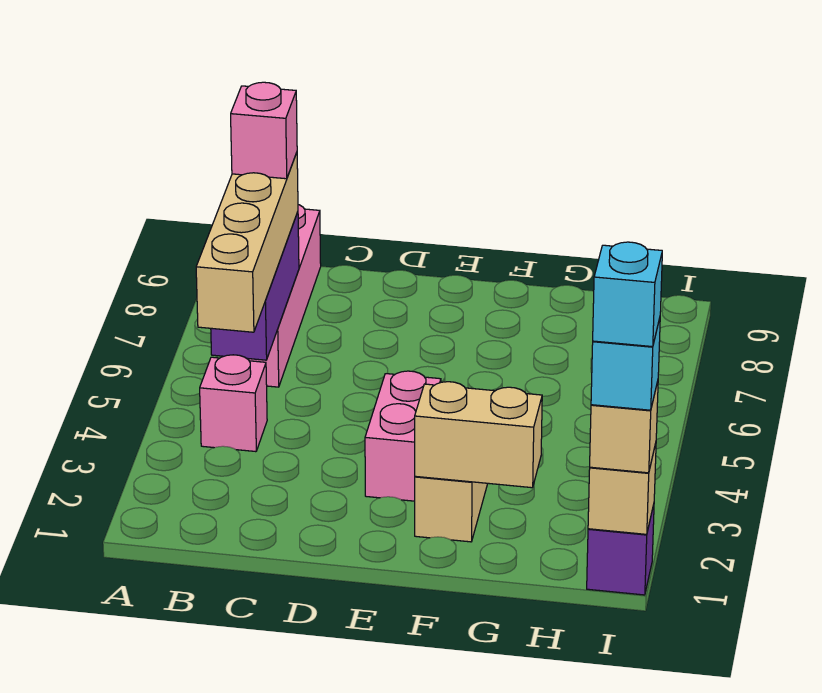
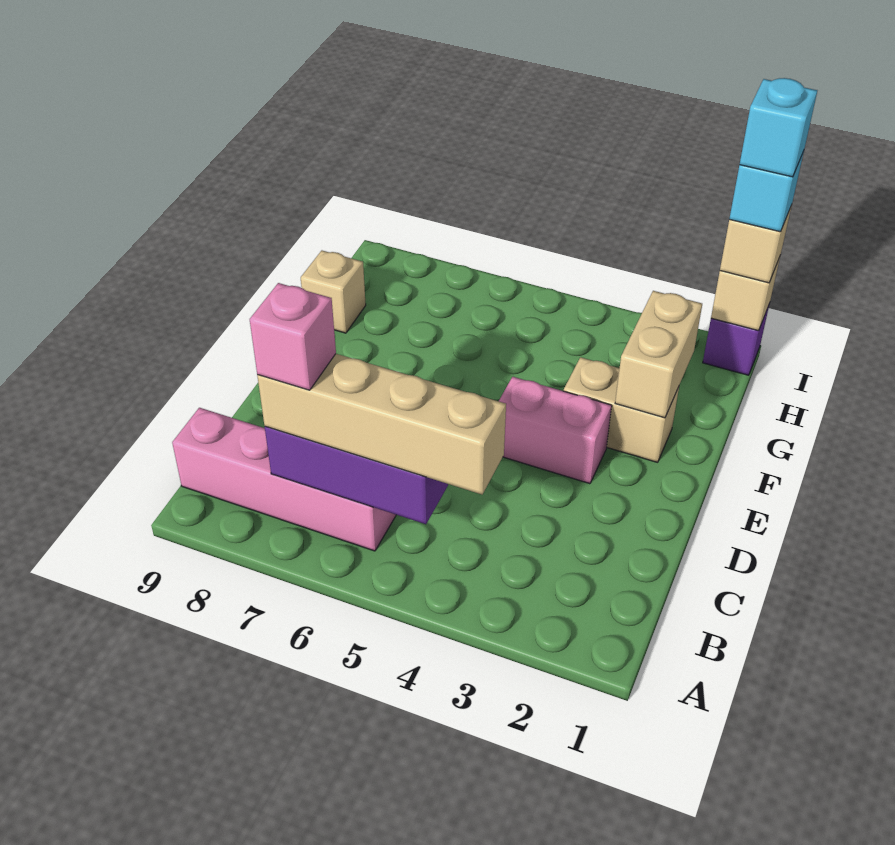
pink brick B4 level 1 -> none
none -> tan brick G9 level 1

